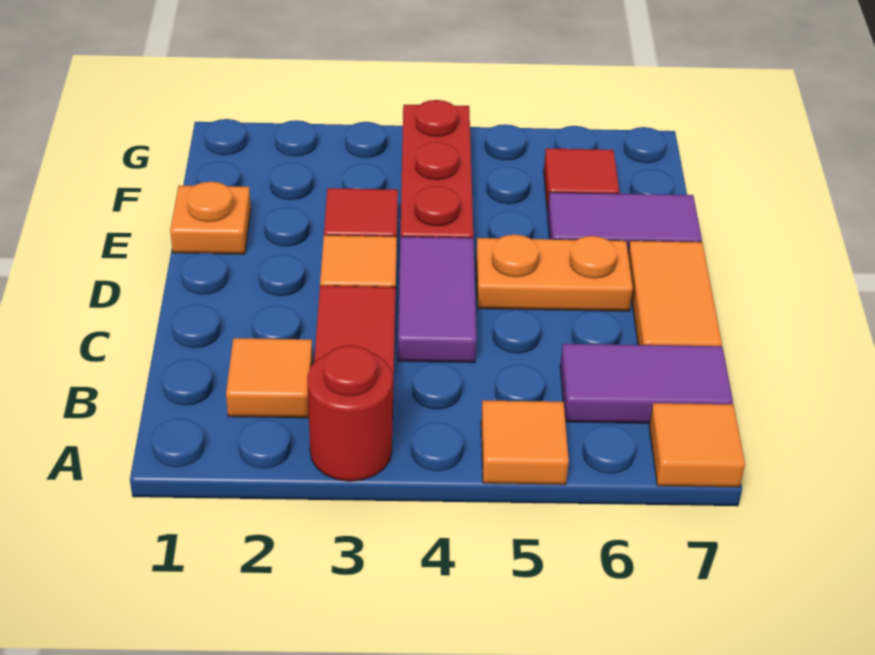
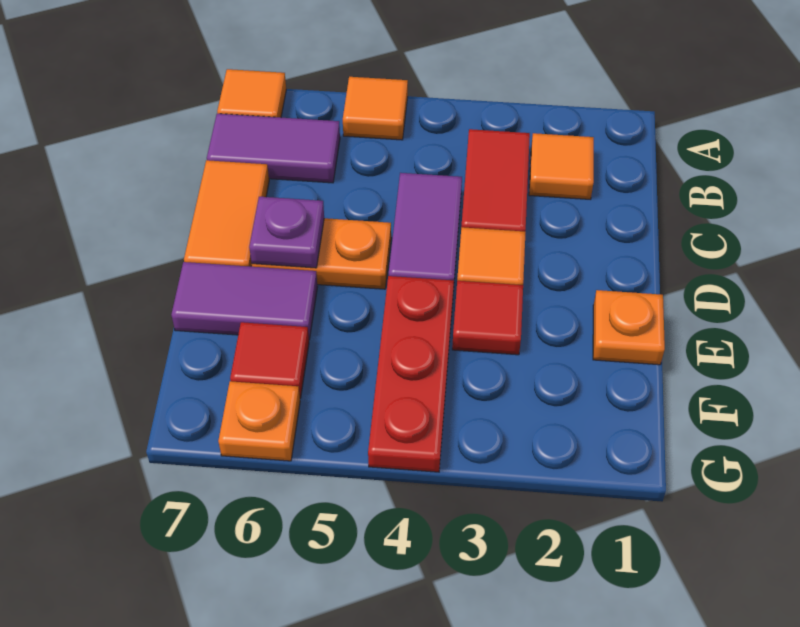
red round brick A3 level 1 -> none
none -> purple plate D6 level 2
none -> orange plate G6 level 1

